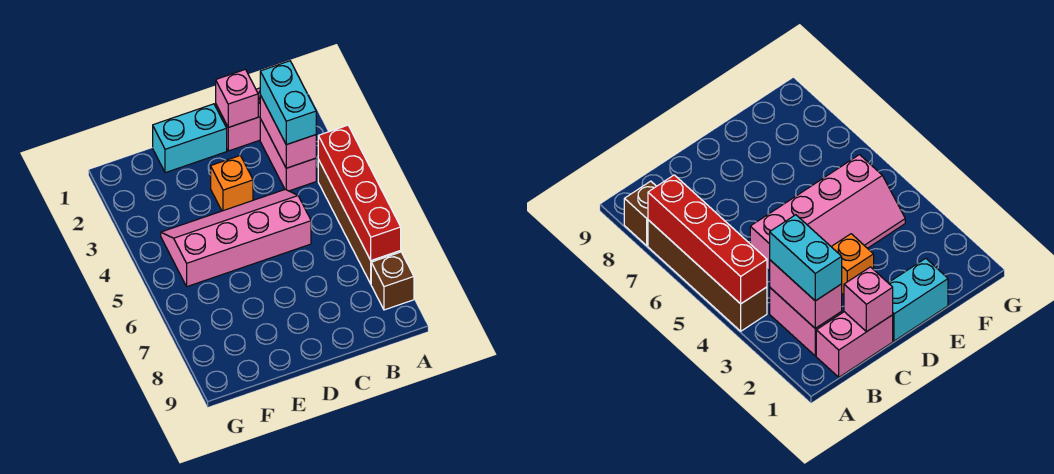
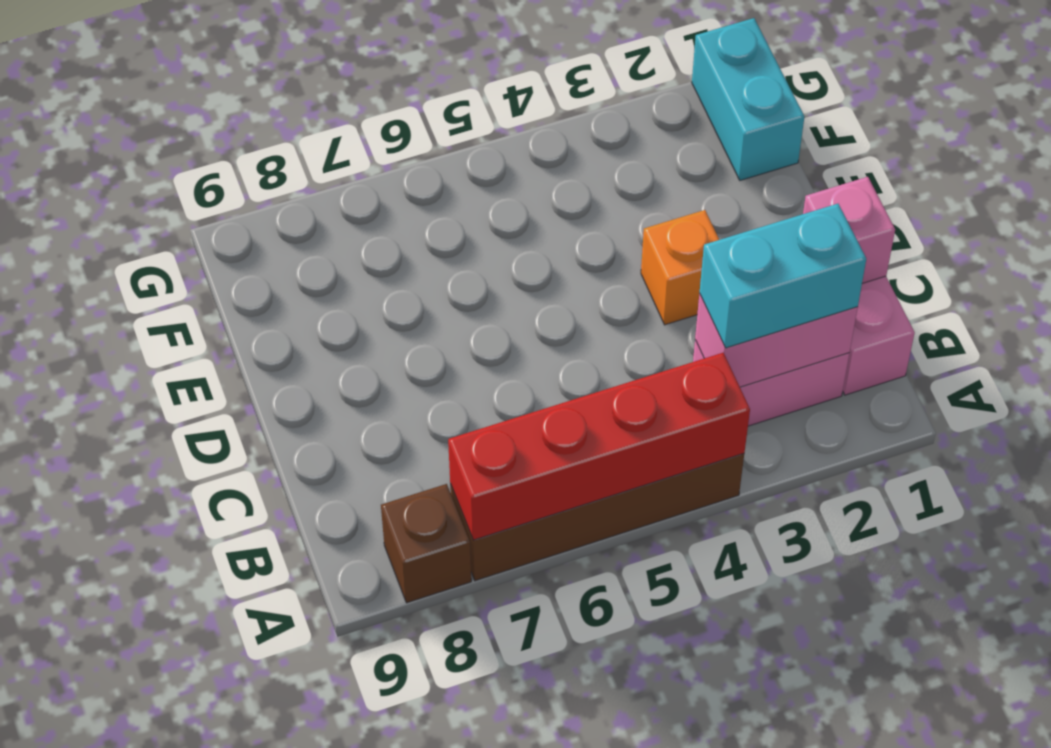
pink slope C4:F5 level 1 top 5 -> none
cyan brick D1:E1 level 1 -> cyan brick F1:G1 level 1

